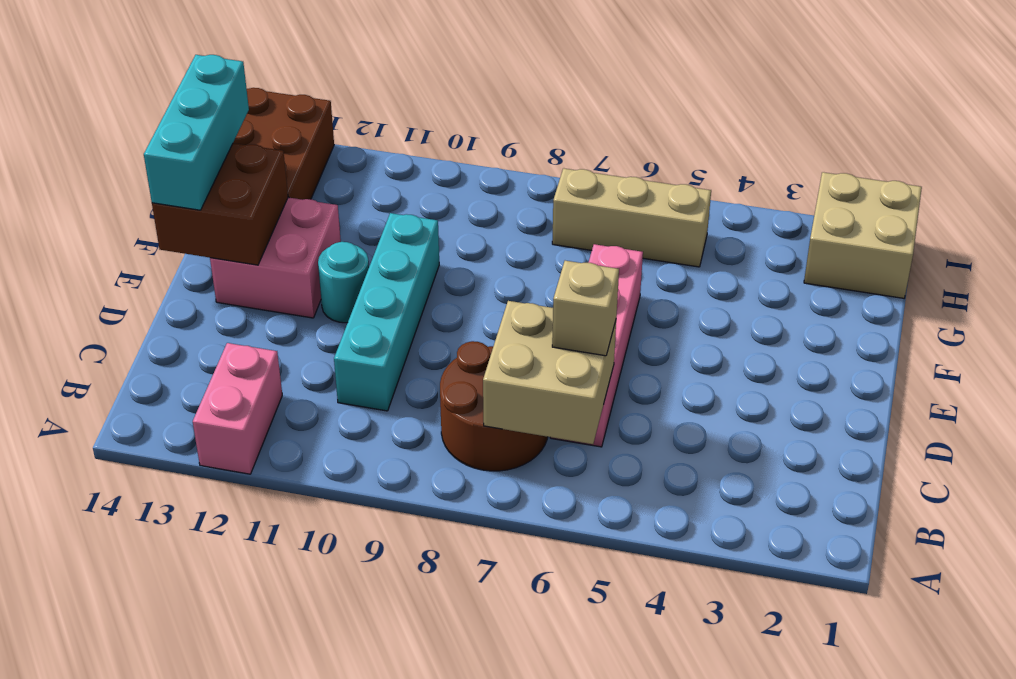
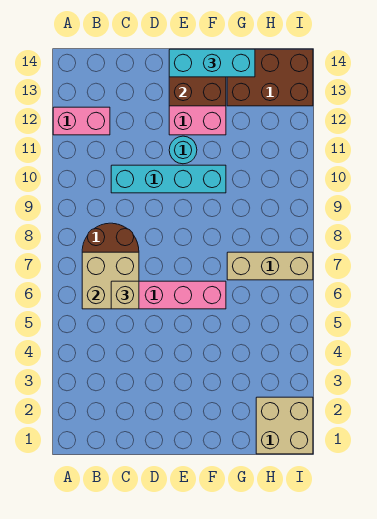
tan brick H5:H7 level 1 -> tan brick G7:I7 level 1

